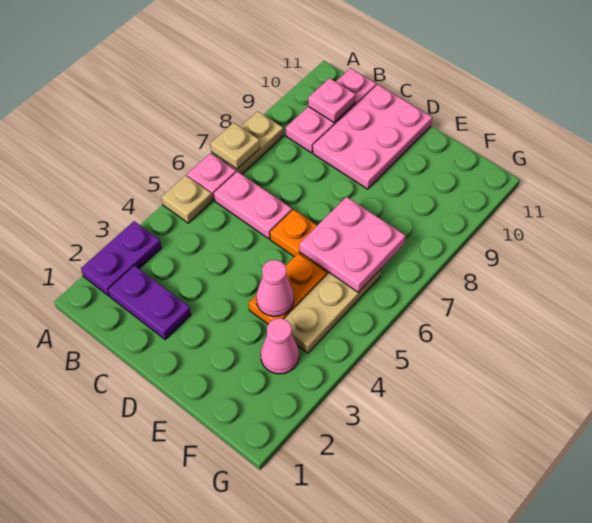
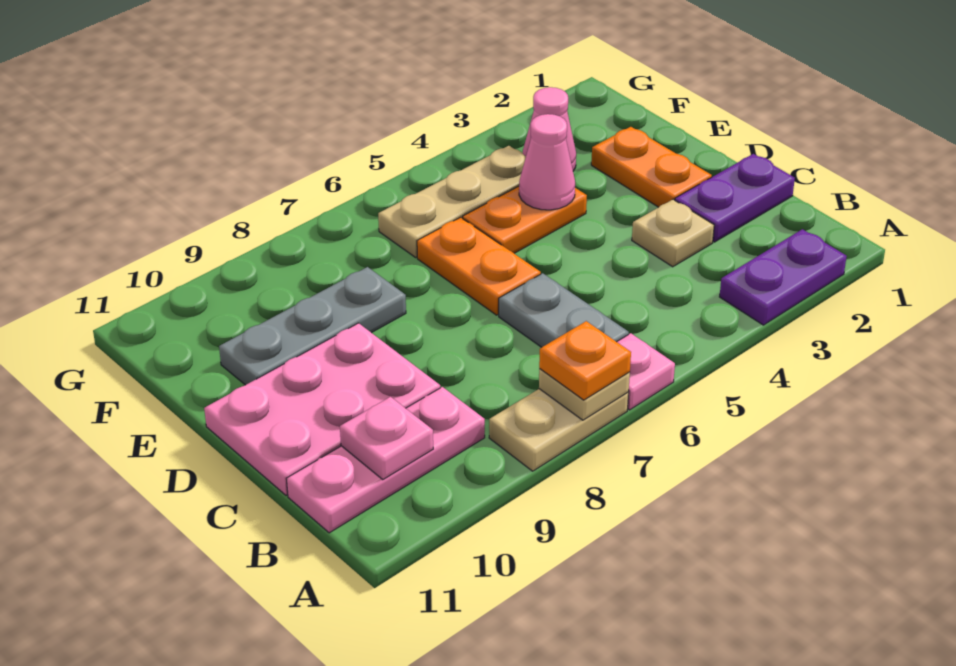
tan plate A5 level 1 -> tan plate C3 level 1
none -> orange plate A7 level 3
purple plate B2:C2 level 1 -> purple plate C1:C2 level 1
pink plate B6:C6 level 1 -> grey plate B6:C6 level 1
none -> orange plate D2:E2 level 1
pink plate E6:F7 level 2 -> none
none -> grey plate E8:E10 level 1

